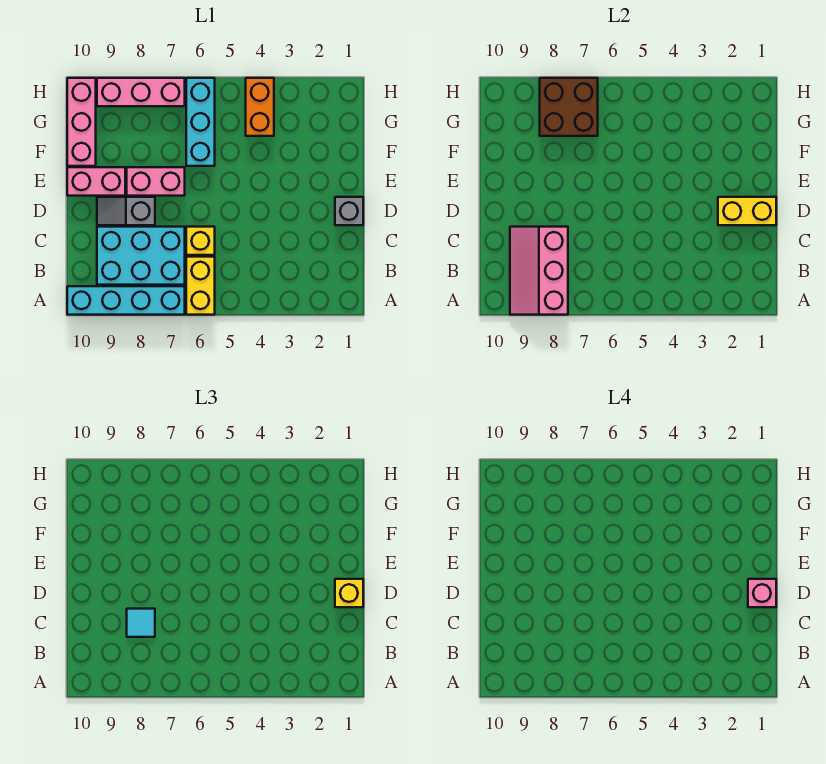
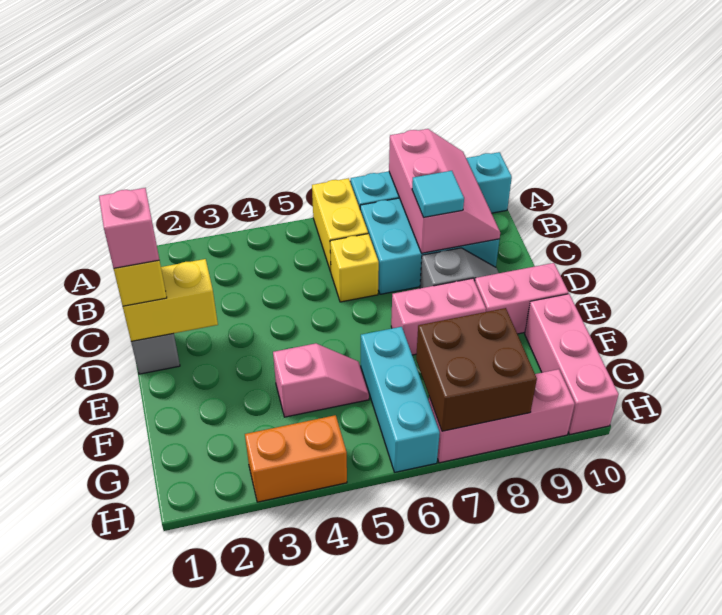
none -> pink slope F4:F5 level 1 top 4
orange brick G4:H4 level 1 -> orange brick H3:H4 level 1

